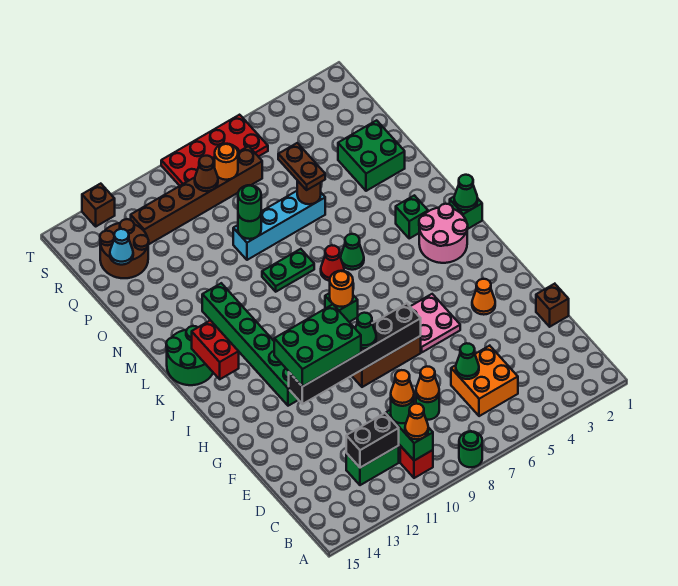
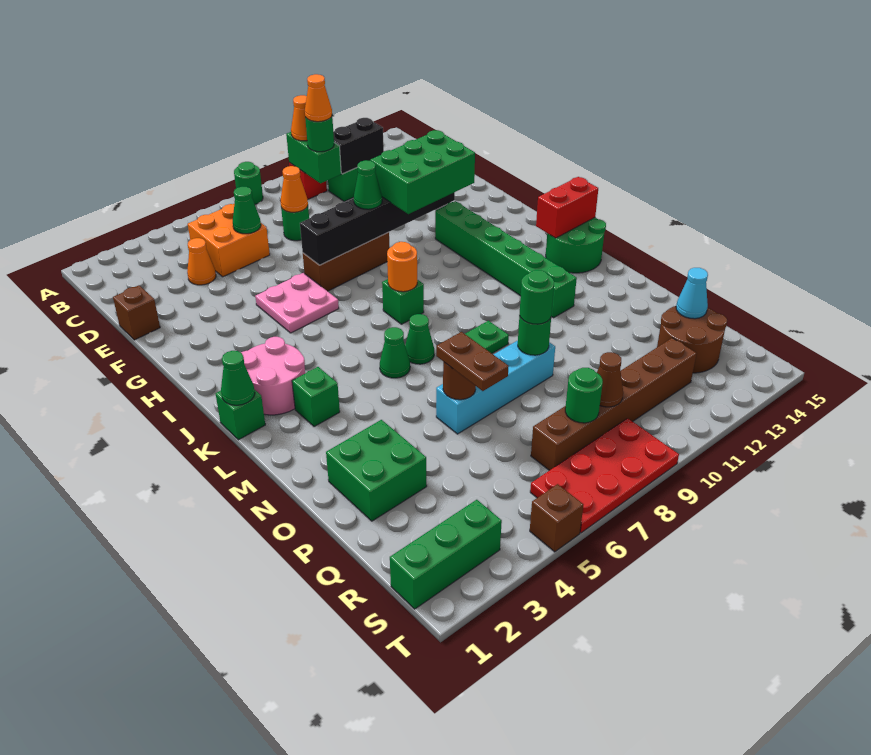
orange cone G3 level 1 -> orange cone D4 level 1
red brick J14:K14 level 2 -> red brick K14:K15 level 2
red cone L7 level 1 -> green cone L7 level 1
orange round brick R8 level 2 -> green round brick R8 level 2
none -> green brick S1:S3 level 1
brown brick T13 level 1 -> brown brick T5 level 1

